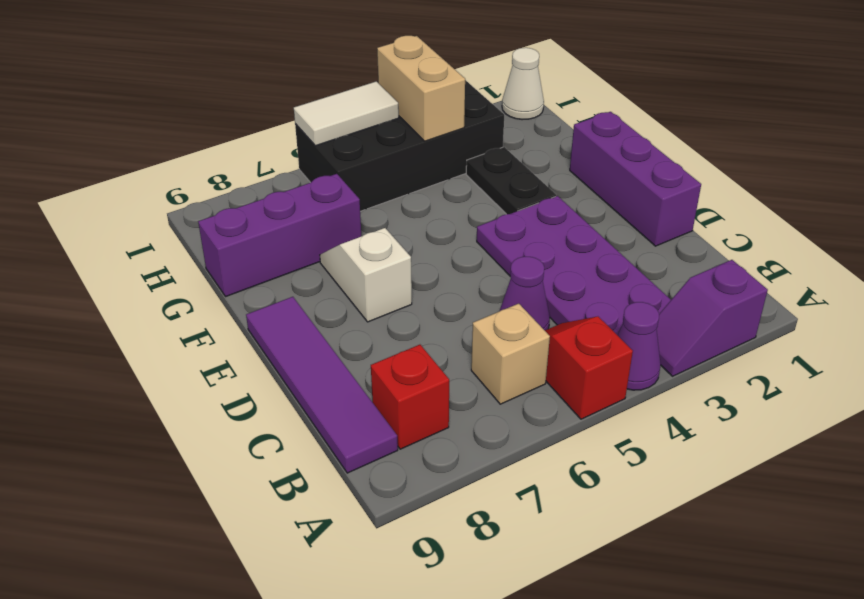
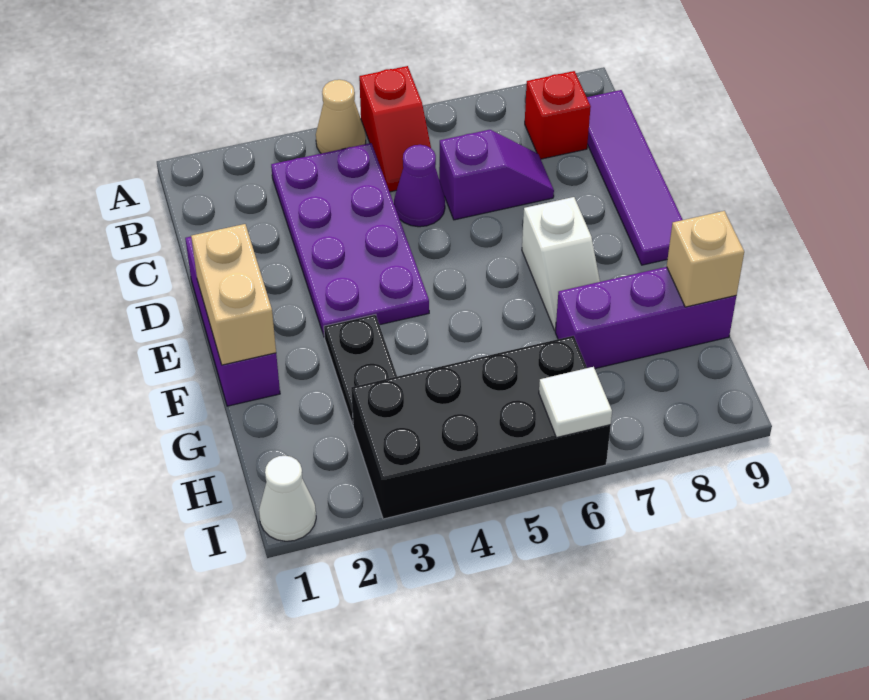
purple slope A2:A3 level 1 top 2 -> purple slope C6:C7 level 1 top 6
purple cone A4 level 1 -> tan cone A4 level 1
tan brick B6 level 1 -> tan brick G9 level 2
tan brick H4:I4 level 2 -> tan brick E1:F1 level 2
white tile I5:I6 level 2 -> white tile I6 level 2

